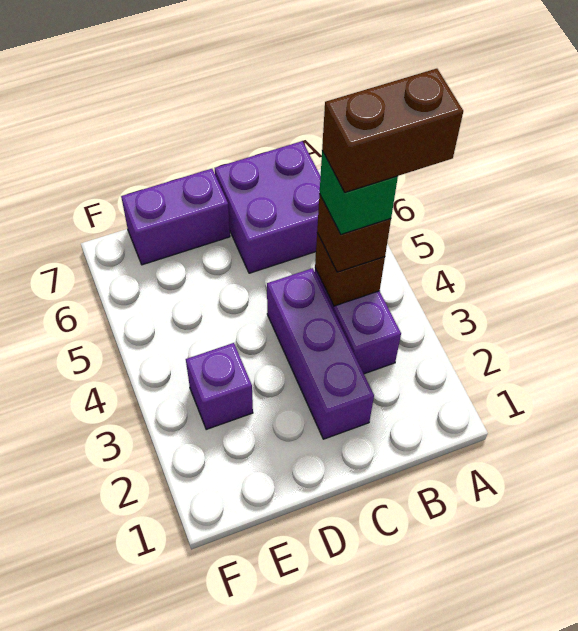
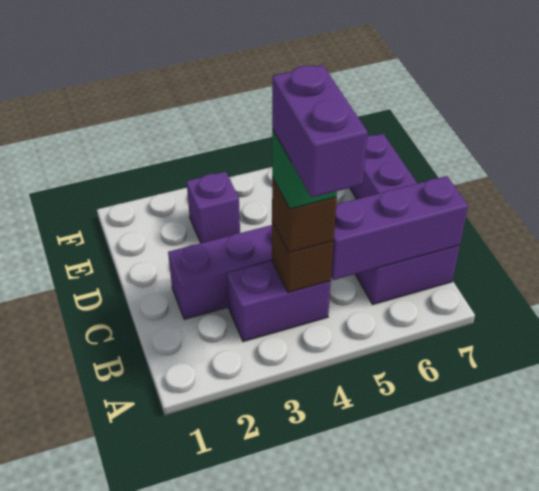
brown brick A4:B4 level 5 -> purple brick A4:B4 level 5
none -> purple brick B5:B7 level 2

